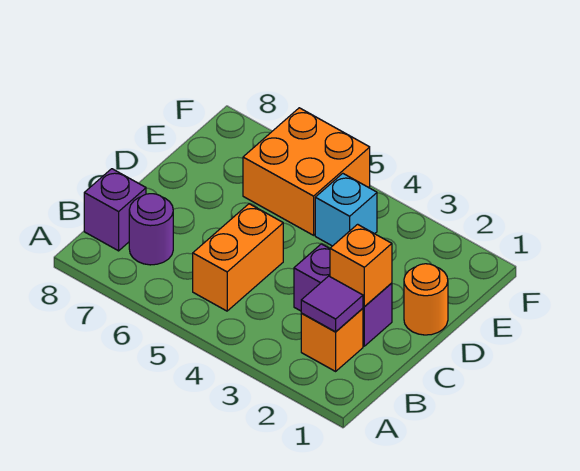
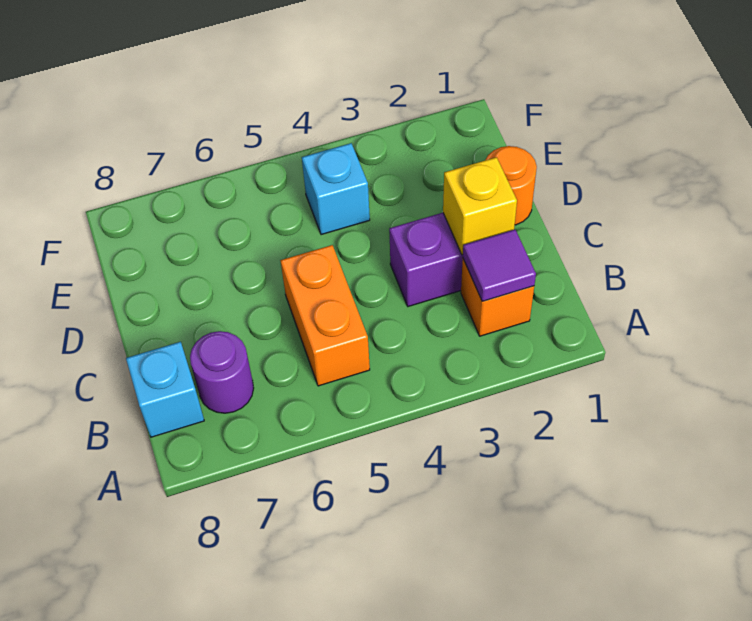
purple brick B8 level 1 -> cyan brick B8 level 1
orange brick C2 level 2 -> yellow brick C2 level 2
orange brick E5:F6 level 1 -> none

